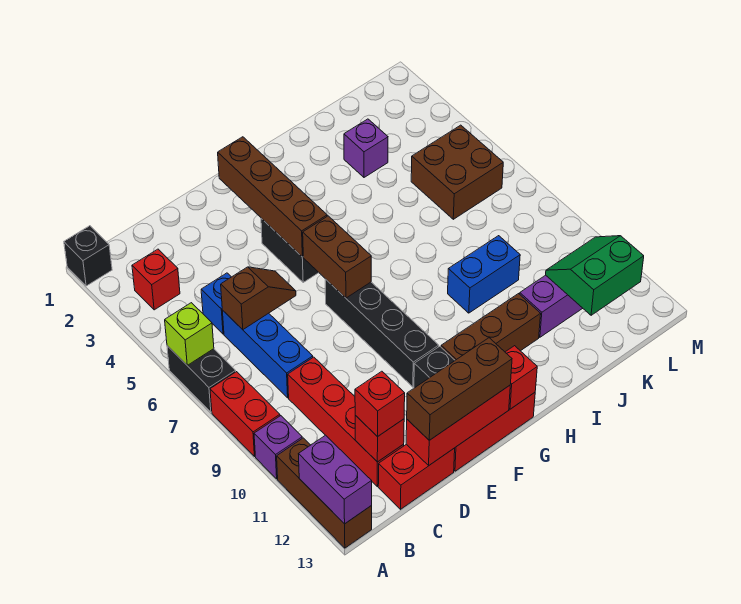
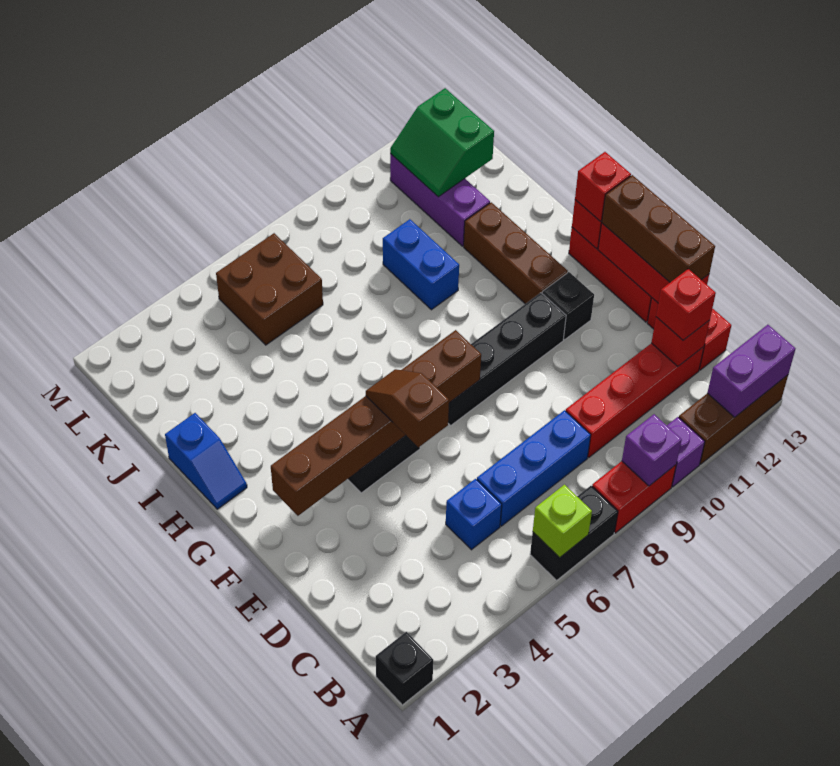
red brick B3 level 1 -> red brick G13 level 3
brown slope C6:D6 level 2 top C -> brown slope E5:F5 level 3 top E
none -> blue slope H1:I1 level 1 top I
purple brick J3 level 1 -> purple brick A9 level 2

